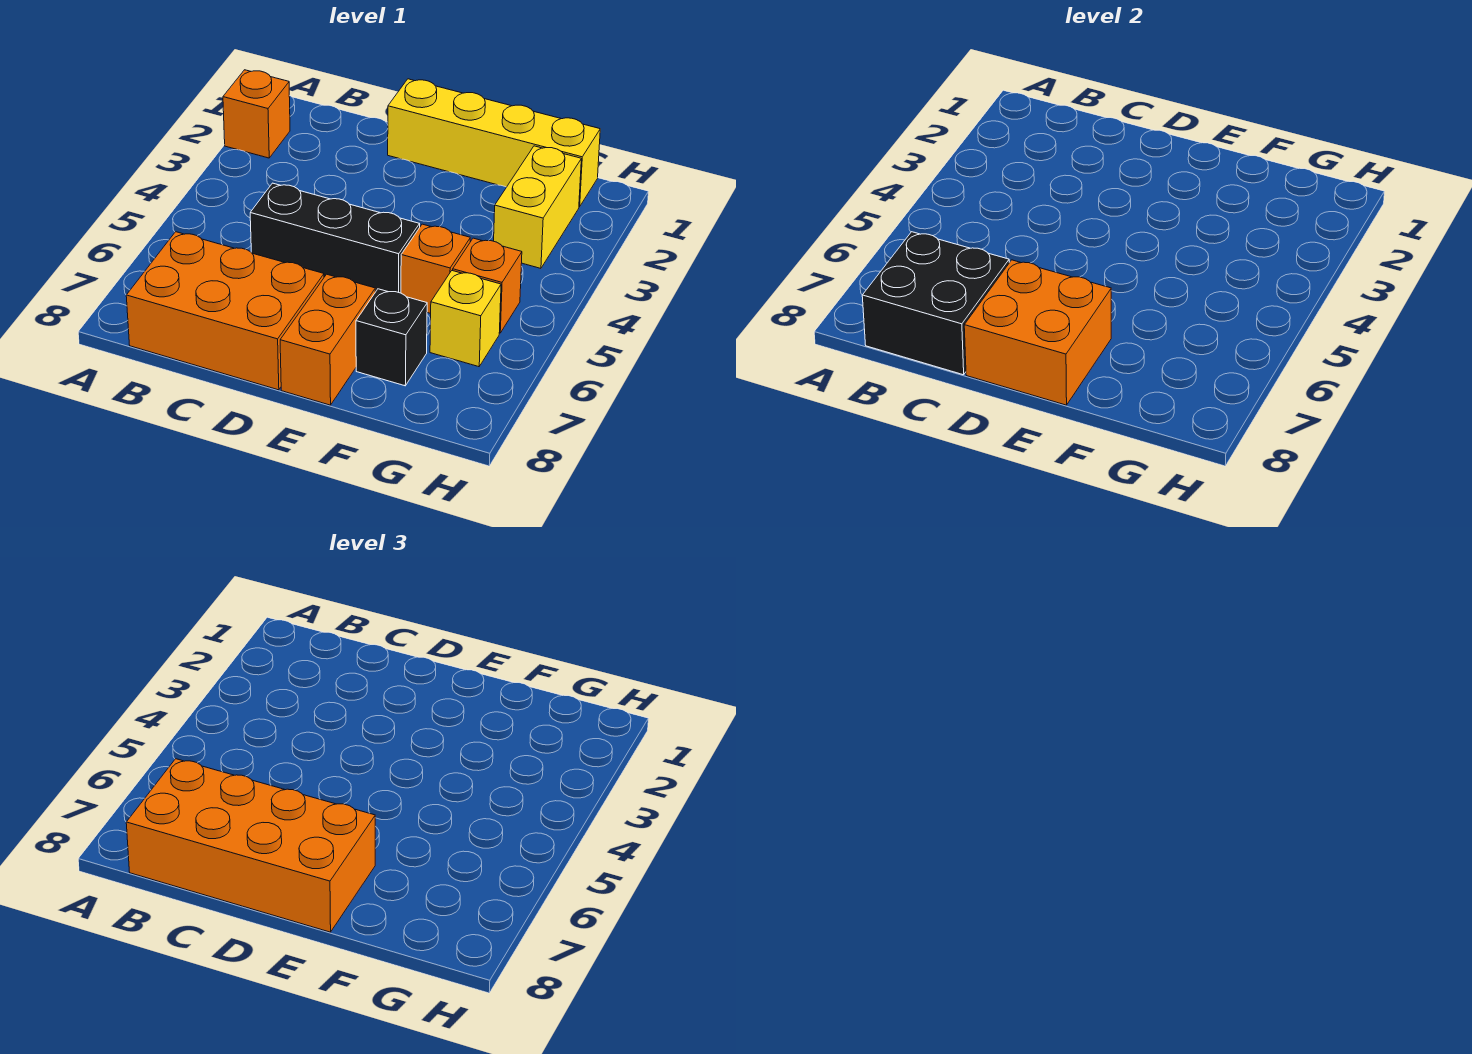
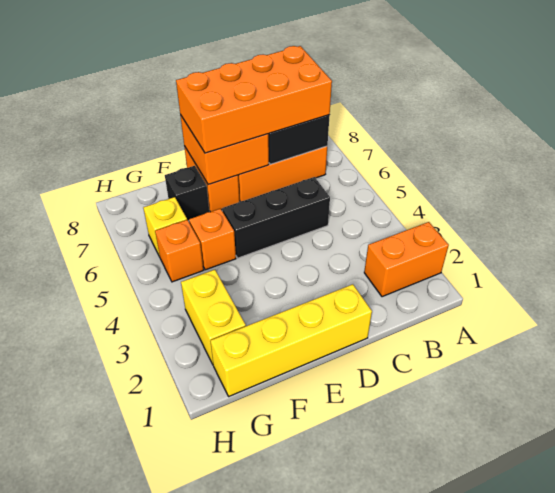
orange brick A2 level 1 -> orange brick A2:B2 level 1

